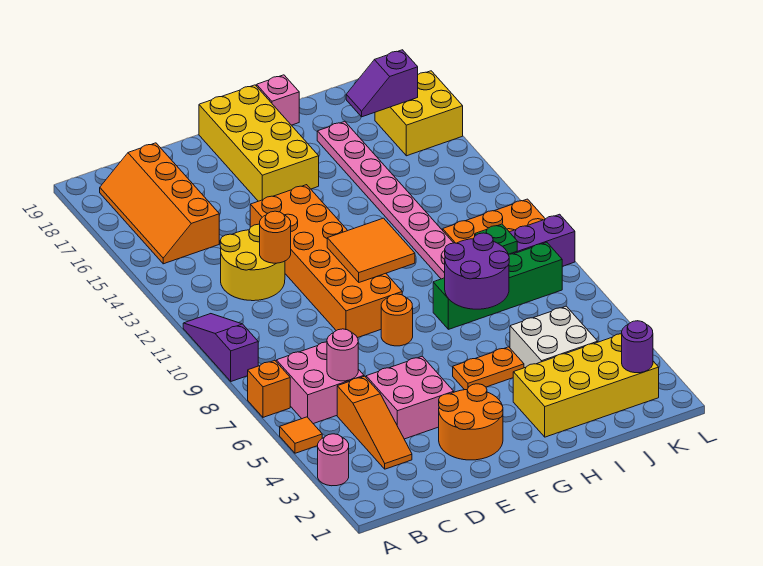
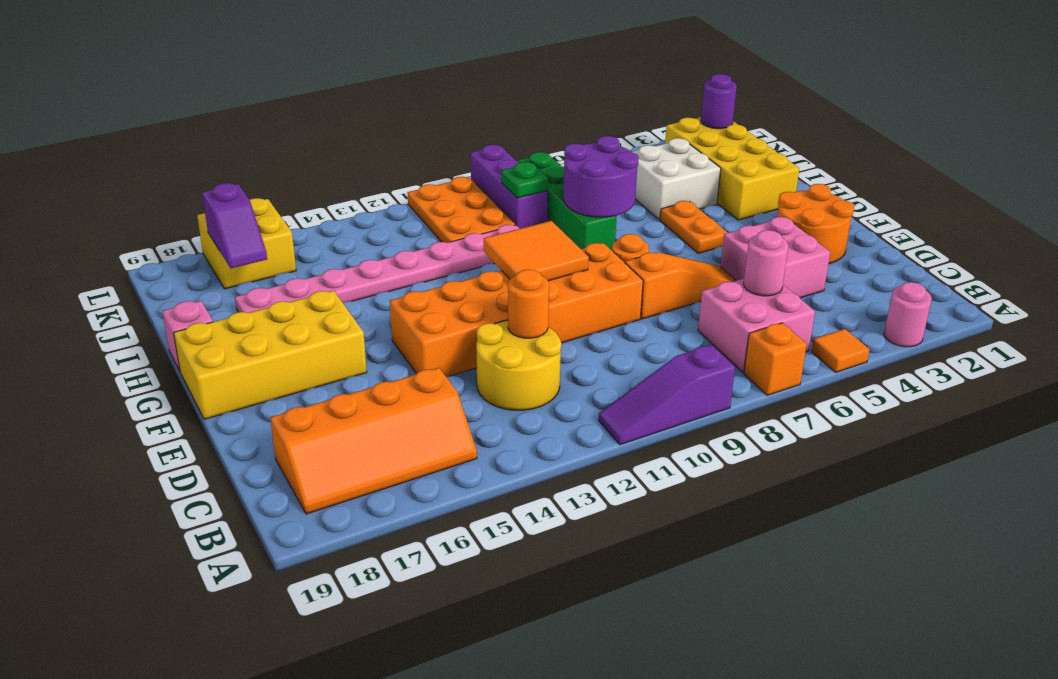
orange slope C3:C5 level 1 top 5 -> orange slope E6:E8 level 1 top 8

